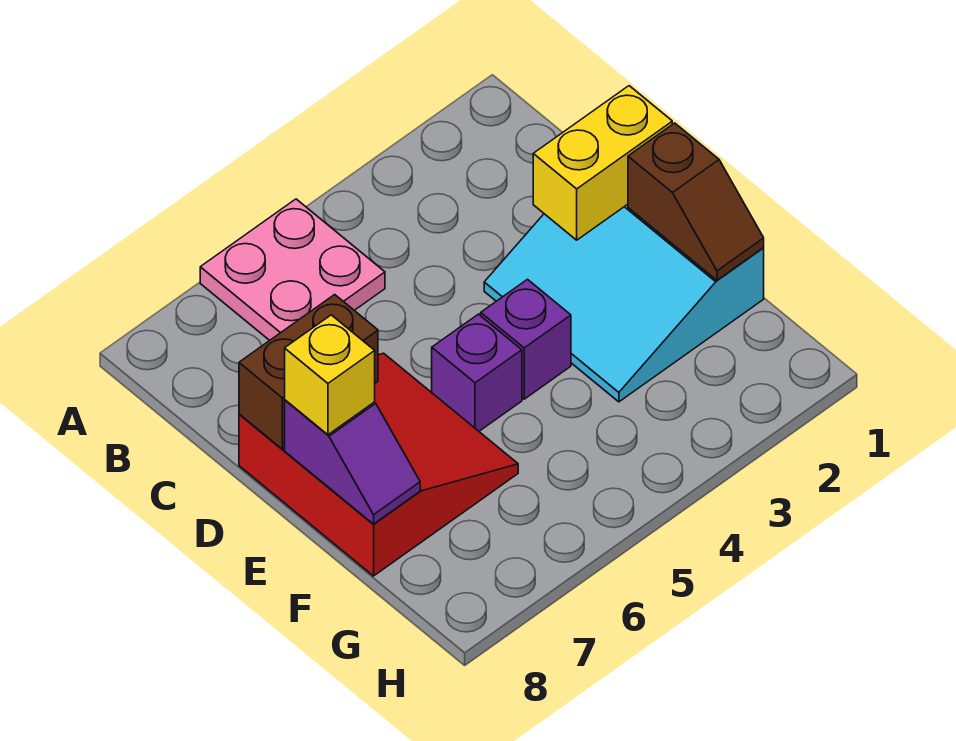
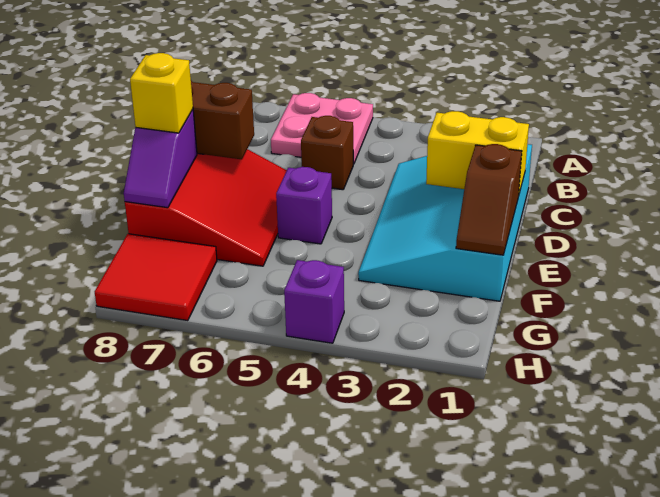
none -> brown brick C5 level 1
cyan slope D1:F3 level 1 top 1 -> cyan slope C1:F3 level 1 top 1
purple brick E4 level 1 -> purple brick H4 level 1
none -> red tile G7:H8 level 1

